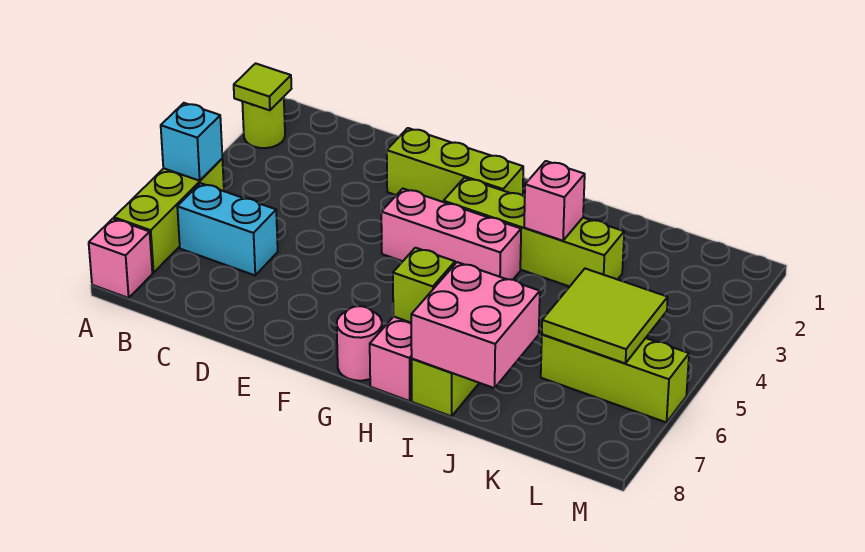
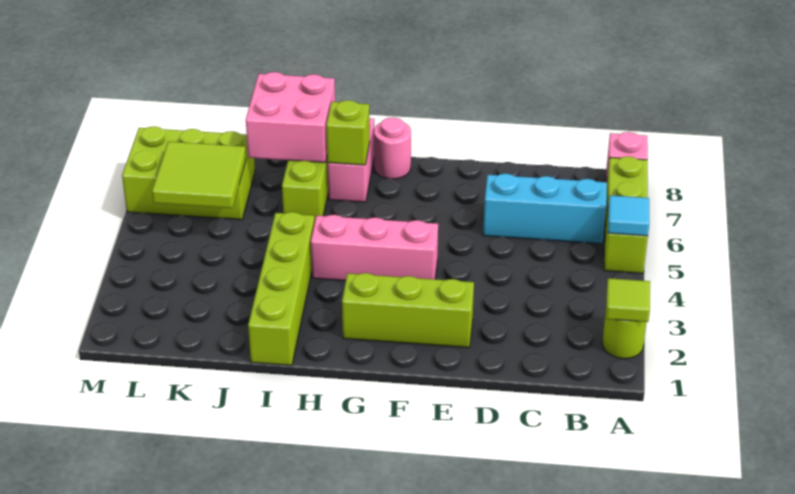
cyan brick A5 level 2 -> cyan tile A5 level 2
cyan brick B6:C6 level 1 -> cyan brick B6:D6 level 1
lime brick G3:J3 level 1 -> lime brick I1:I4 level 1
pink brick I3 level 2 -> none
lime brick K6:M6 level 1 -> lime brick K6:M7 level 1

